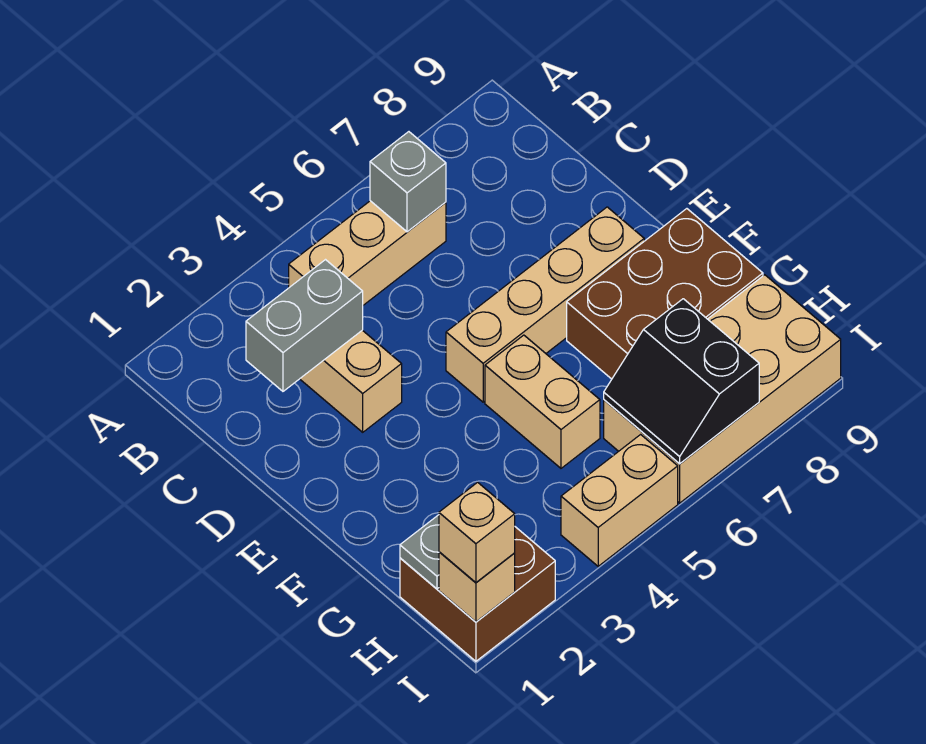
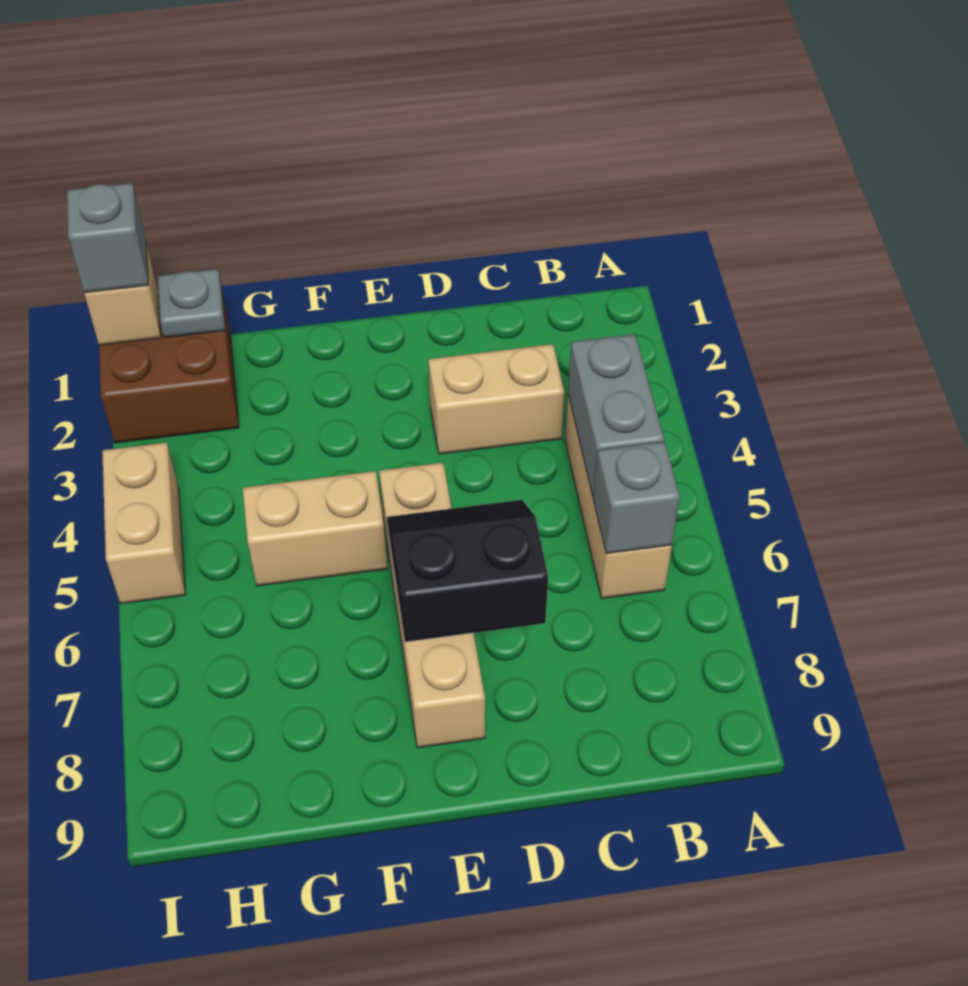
grey brick C2:C3 level 2 -> grey brick B4:B5 level 2
brown brick F7:G9 level 1 -> none
tan brick H6:I9 level 1 -> none
black slope H6:I7 level 2 top 7 -> black slope D6:E7 level 2 top 7
tan brick I1 level 3 -> grey brick I1 level 3

